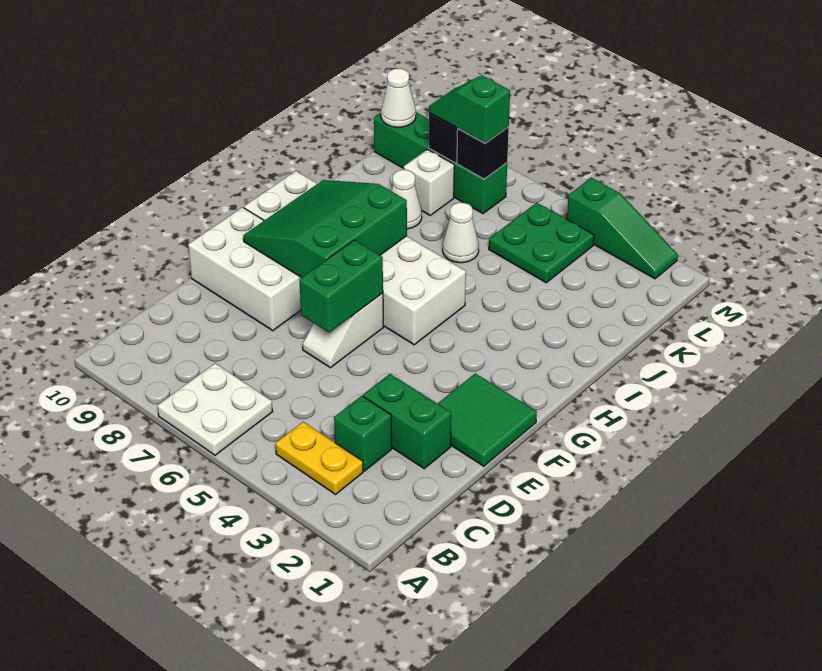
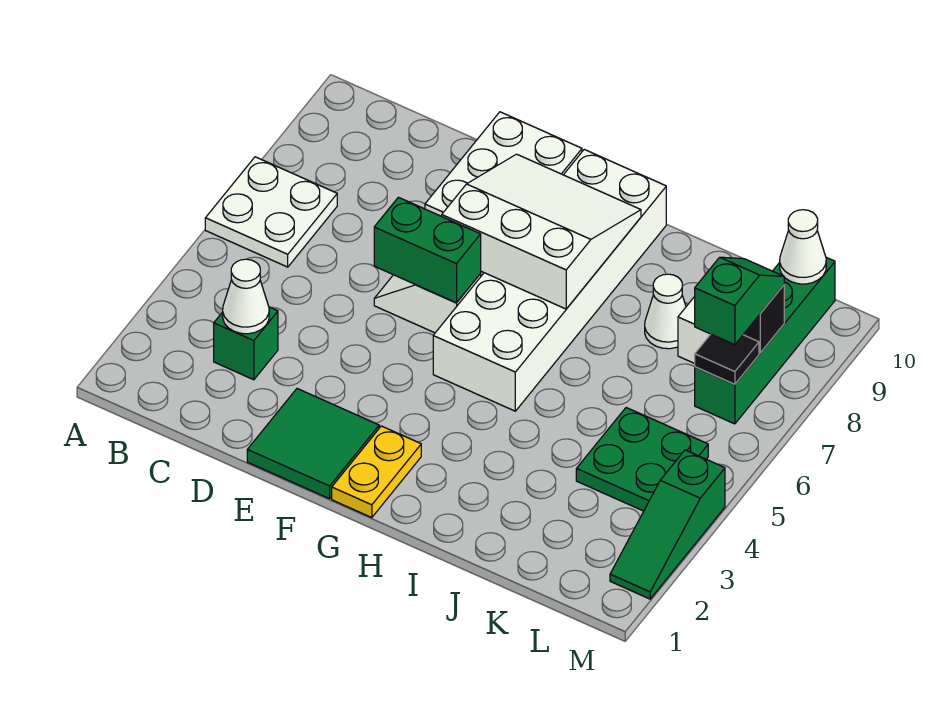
yellow plate B3:B4 level 1 -> yellow plate G1:G2 level 1
green brick D2:D3 level 1 -> none
green slope F7:H9 level 2 top 7 -> white slope F7:H9 level 2 top 7
white cone J6 level 1 -> white cone C3 level 2
black brick L7 level 2 -> black tile L7 level 2

